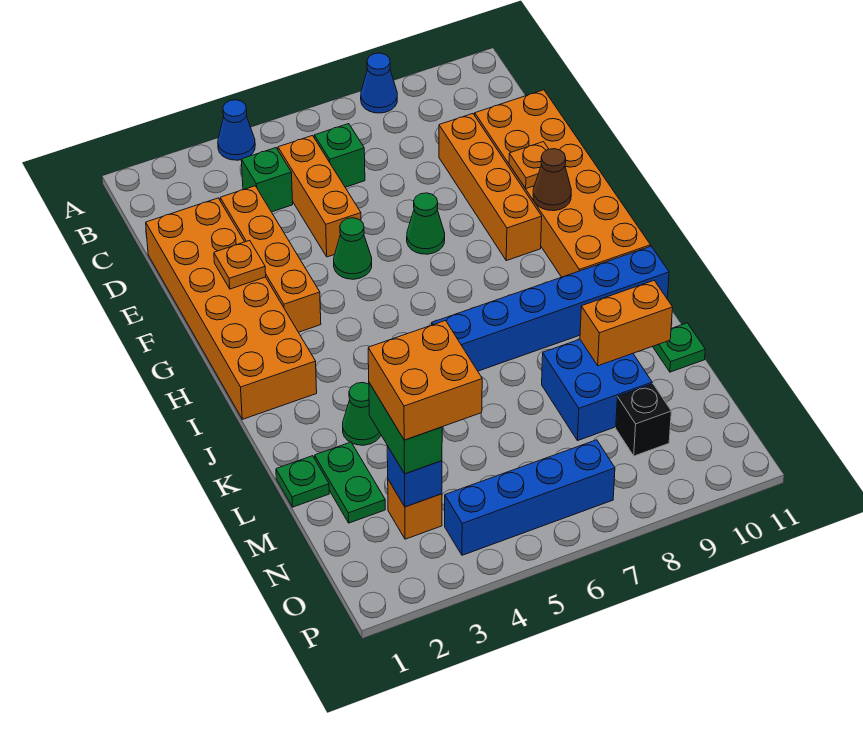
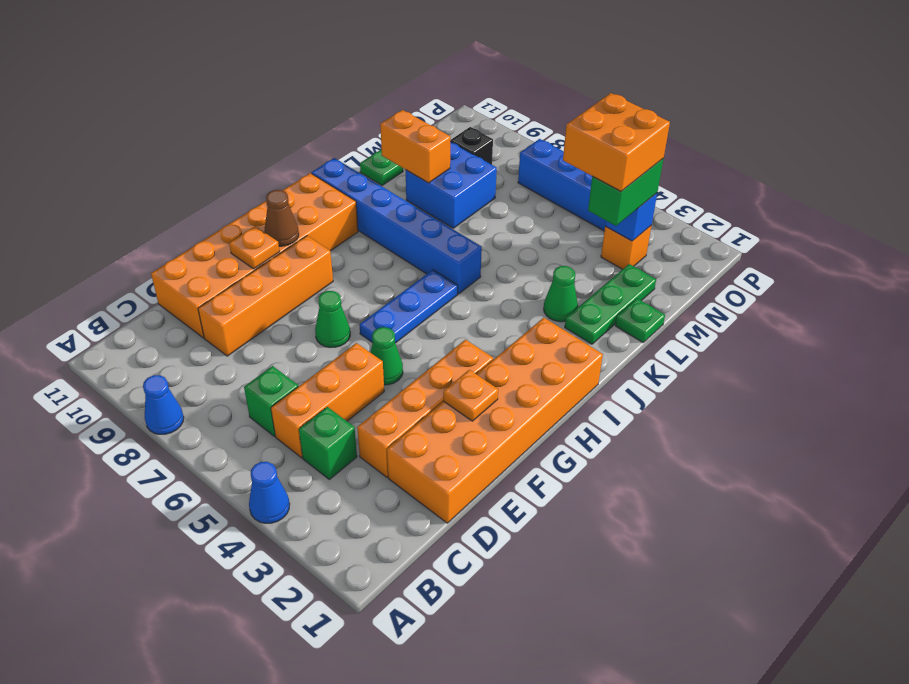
none -> blue plate G6:I6 level 1
green plate L2:M2 level 1 -> green plate K2:M2 level 1

